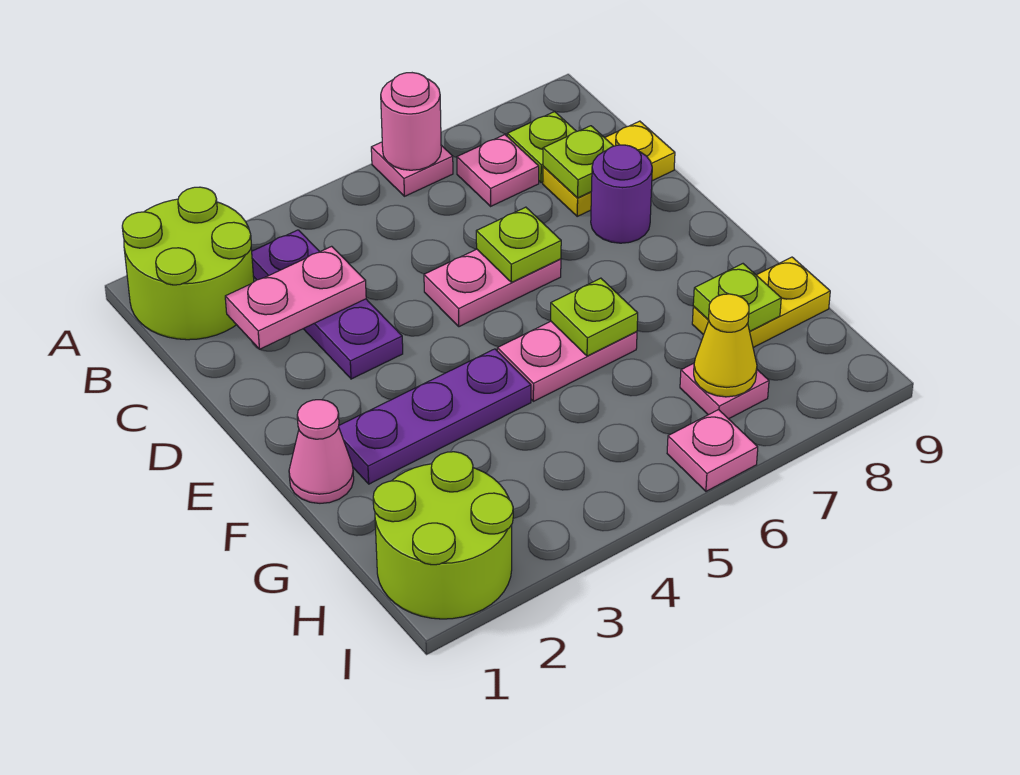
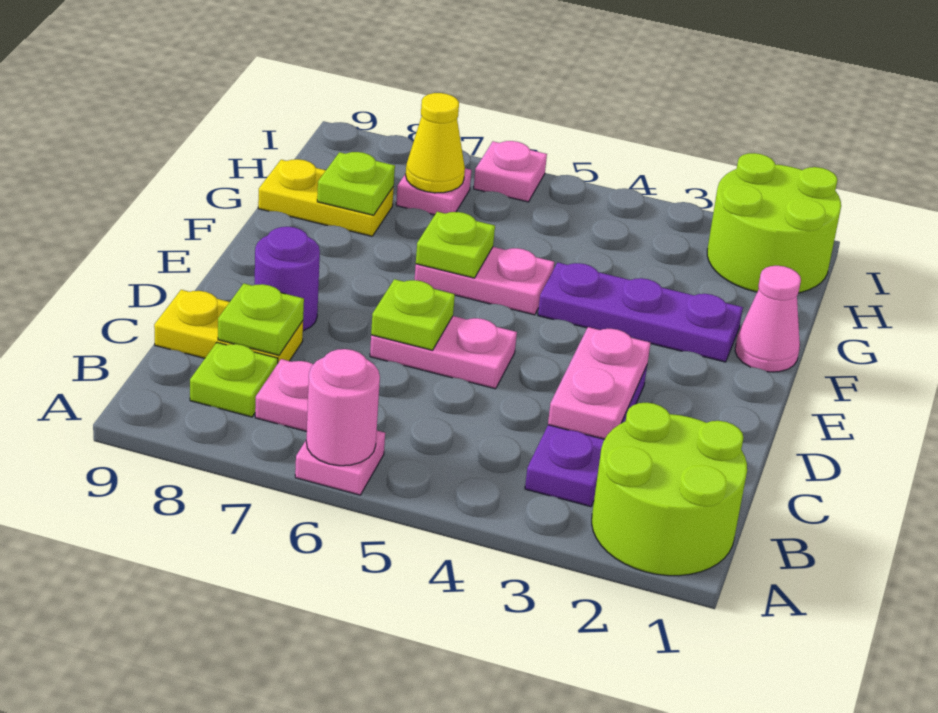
pink plate C2:C3 level 2 -> pink plate C3:D3 level 2

